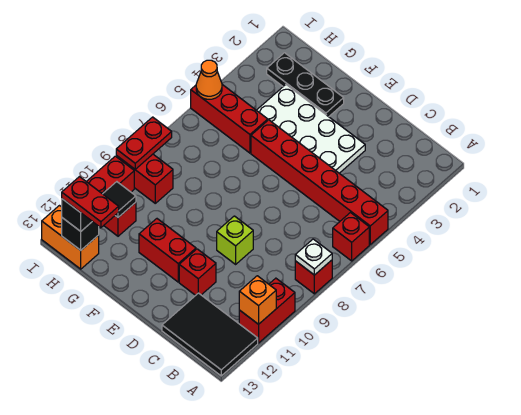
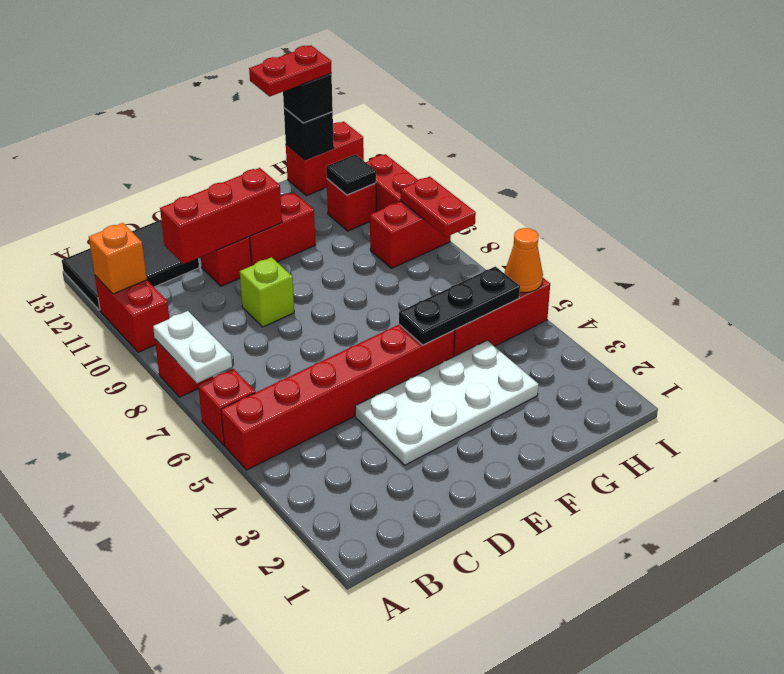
white plate A8 level 2 -> white plate A7:A8 level 2
none -> red brick C11:E11 level 2
black plate F2:H2 level 1 -> black plate F5:H5 level 2
orange brick H13:I13 level 1 -> red brick H13:I13 level 1

